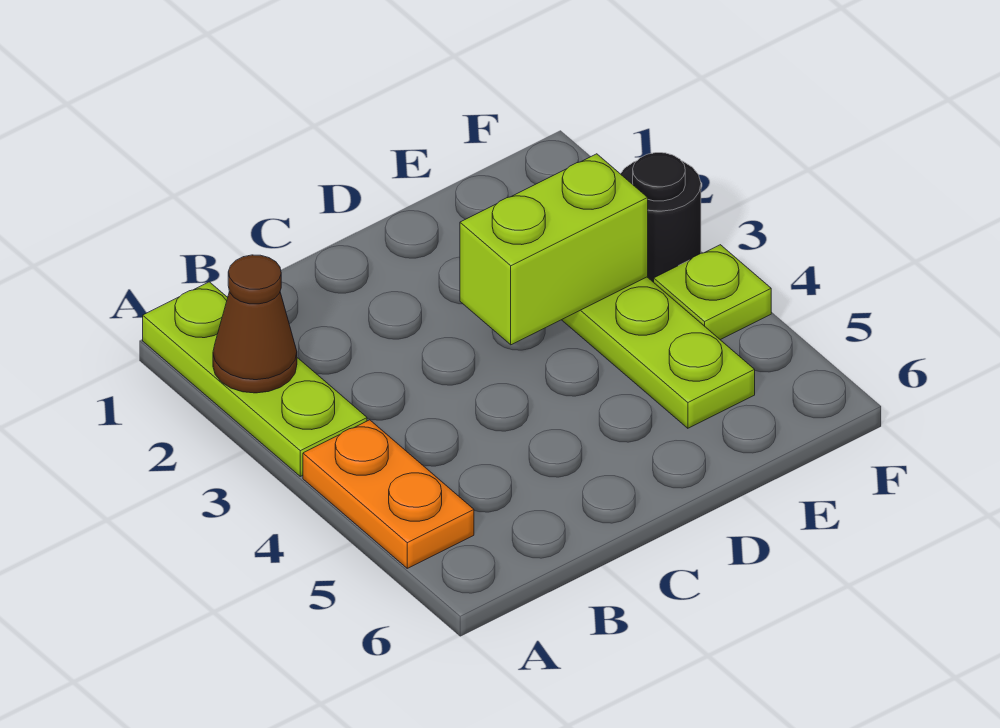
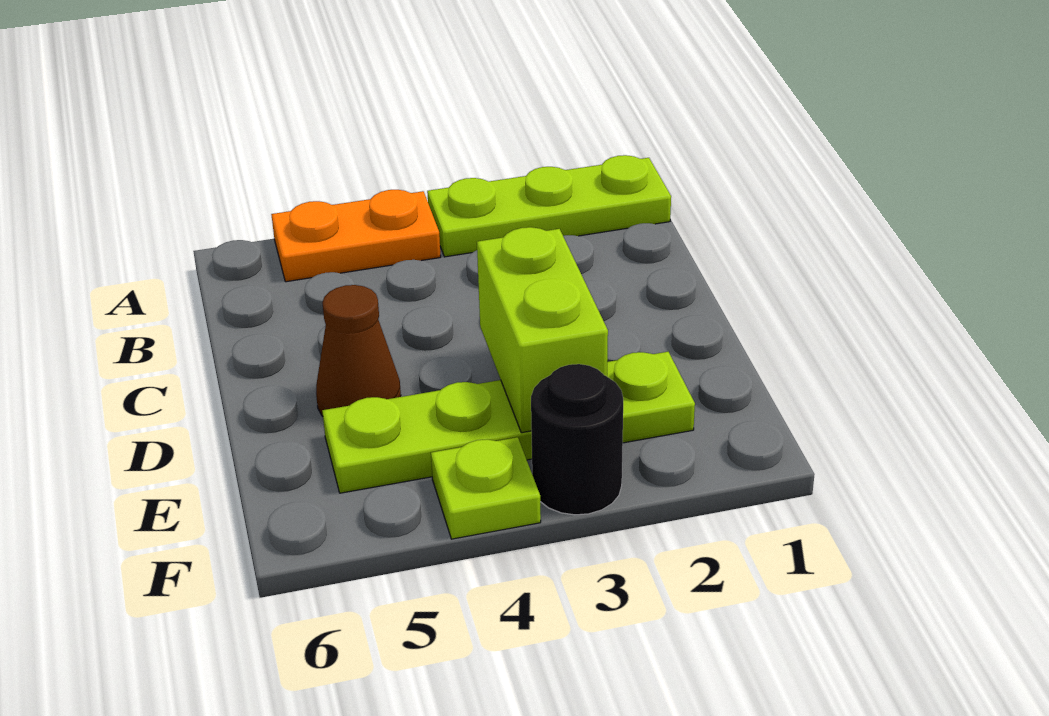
brown cone A2 level 2 -> brown cone D5 level 1

